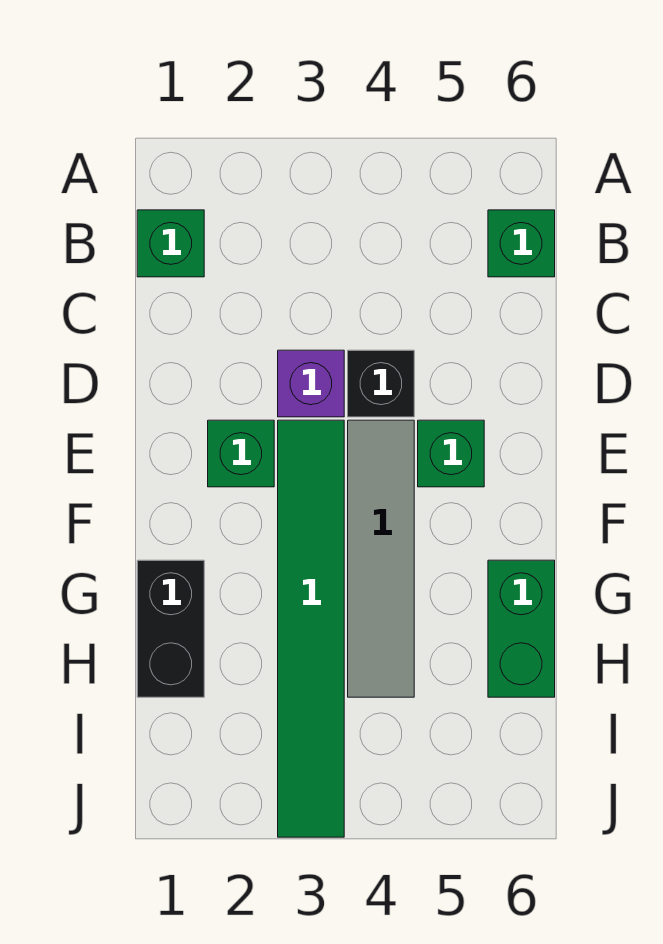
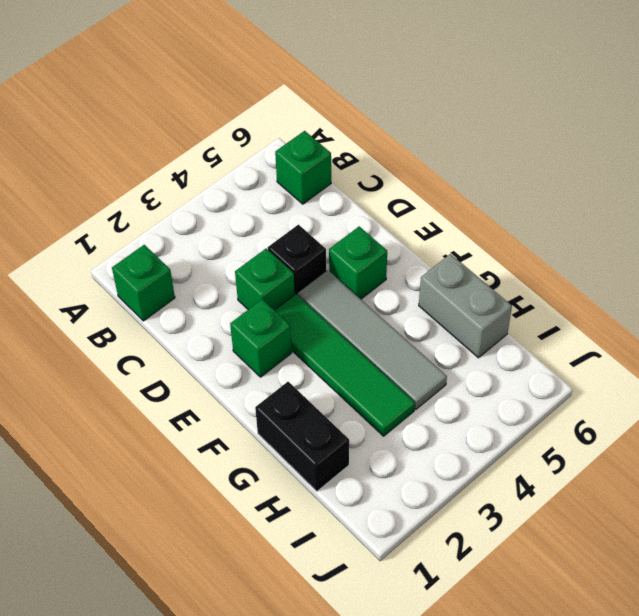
purple brick D3 level 1 -> green brick D3 level 1
green tile E3:J3 level 1 -> green tile E3:H3 level 1
green brick G6:H6 level 1 -> grey brick G6:H6 level 1

